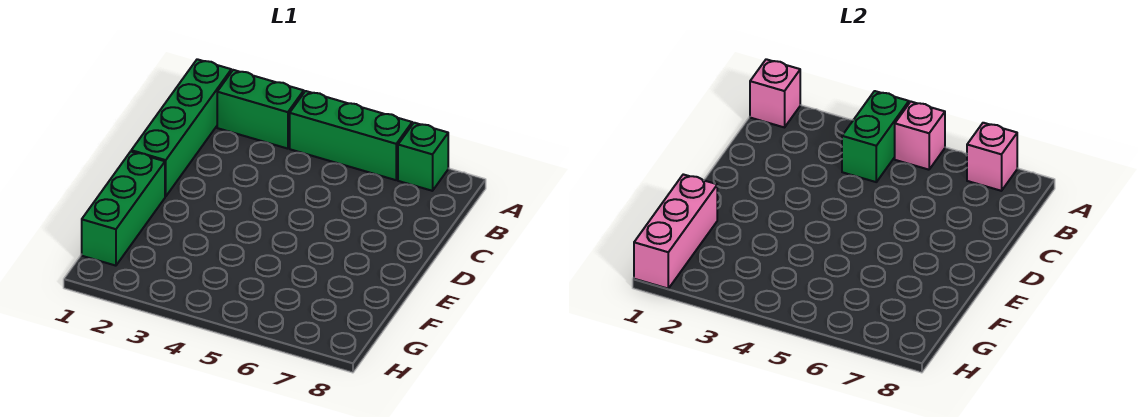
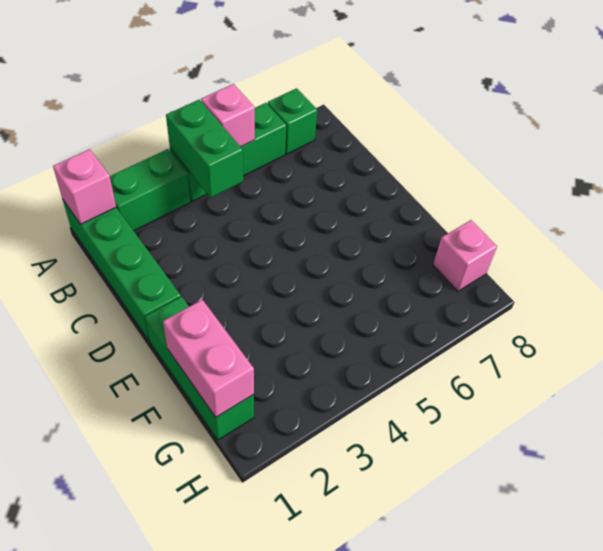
pink brick A7 level 2 -> pink brick G8 level 1
pink brick F1:H1 level 2 -> pink brick F1:G1 level 2

